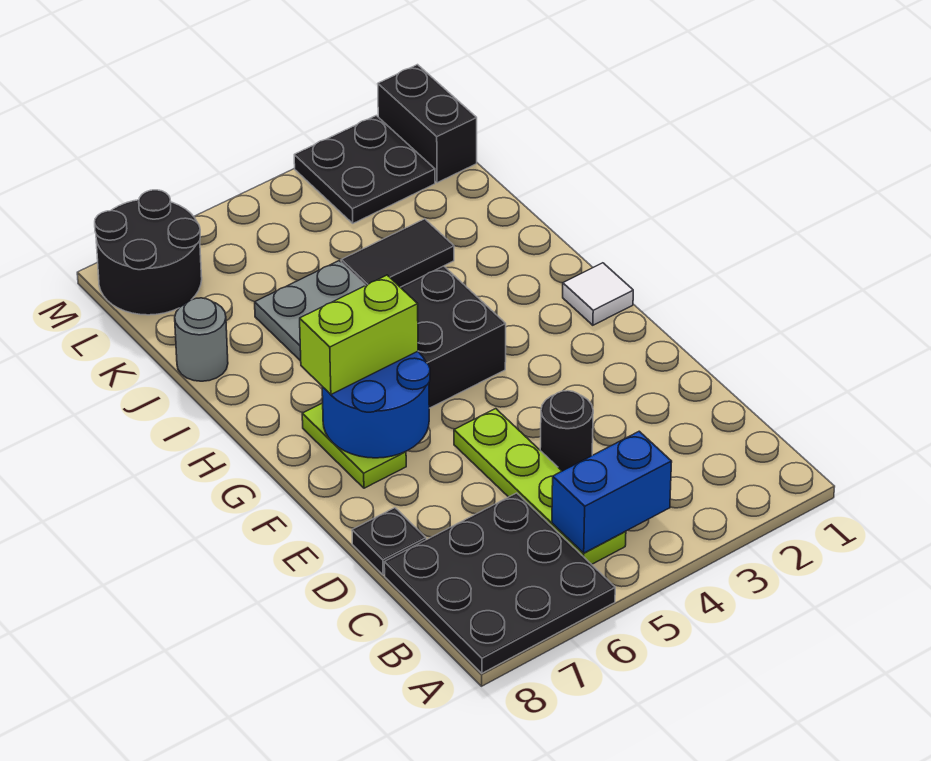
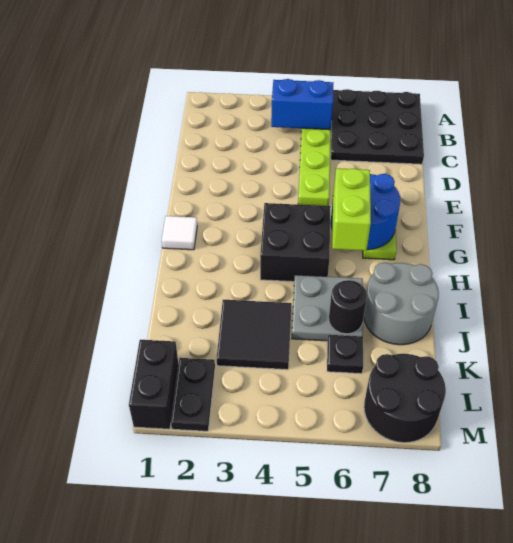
black round brick D4 level 1 -> black round brick J6 level 2
black plate D8 level 1 -> black plate K6 level 1
lime brick G6:G7 level 3 -> lime brick G6:H6 level 3
black tile J3:J4 level 1 -> black tile J3:K4 level 1
grey round brick J8 level 1 -> grey round brick I7:J8 level 1
black plate L2:M3 level 1 -> black plate L2:M2 level 1

